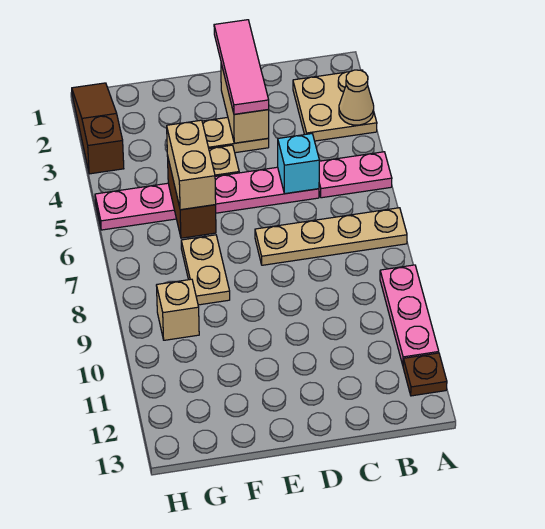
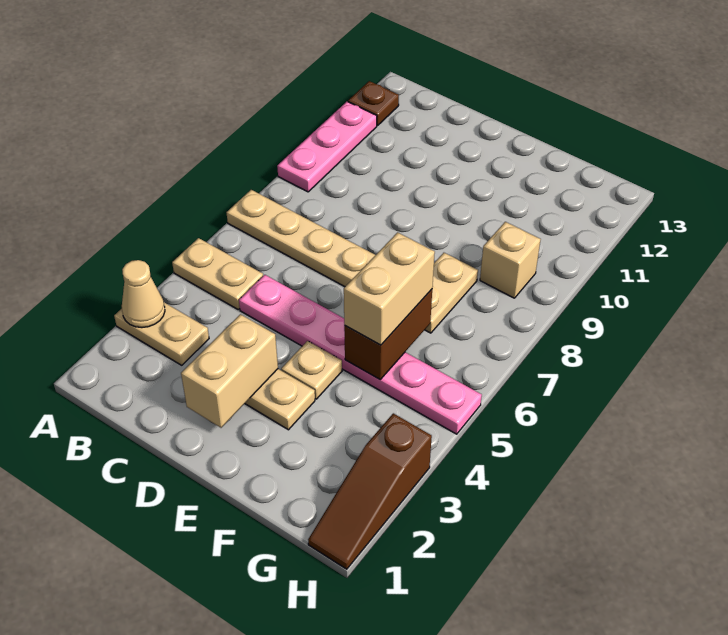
tan plate A2:B3 level 1 -> tan plate A3:B3 level 1
pink plate A5:B5 level 1 -> tan plate A5:B5 level 1
cyan brick C5 level 2 -> none
pink tile D1:D3 level 3 -> none

